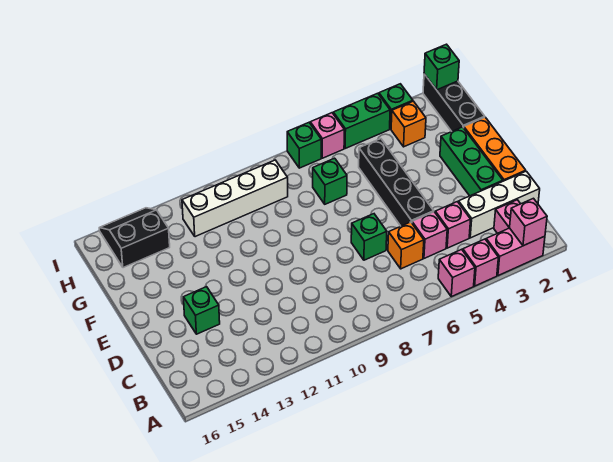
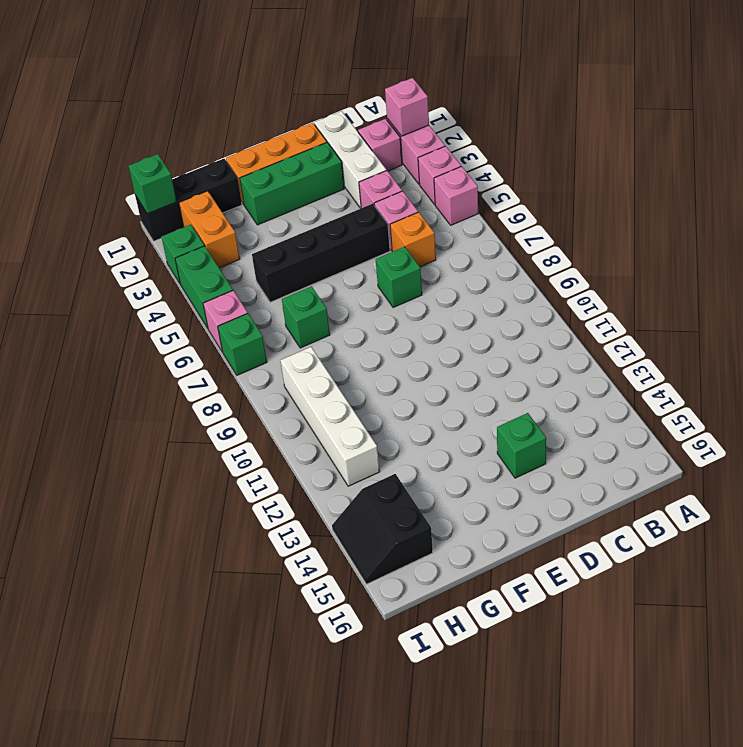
orange brick H3 level 1 -> orange brick H2:H3 level 1

